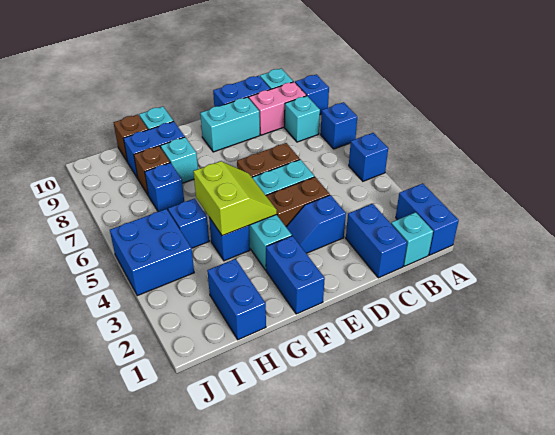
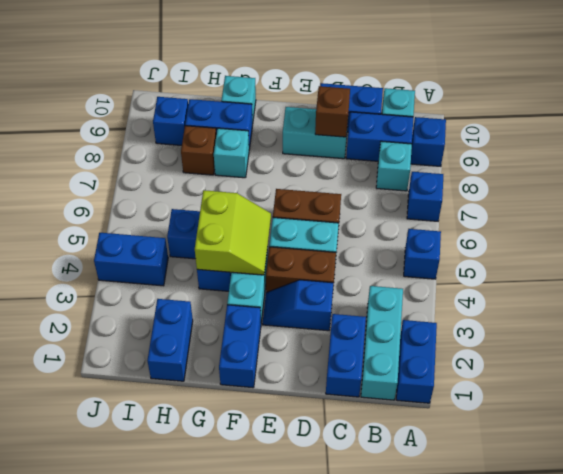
cyan brick B1 level 1 -> cyan brick B1:B3 level 1
pink brick B9:C9 level 1 -> blue brick B9:C9 level 1
blue brick H7 level 1 -> blue brick I9 level 1
brown brick H10 level 1 -> brown brick D9 level 2
blue brick I4:J5 level 1 -> blue brick I4:J4 level 1

